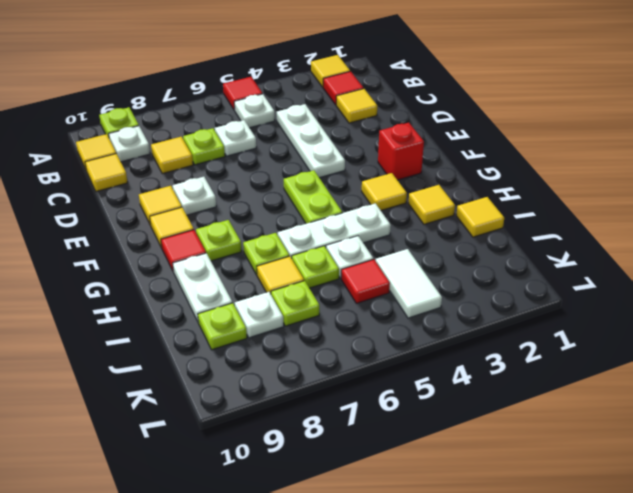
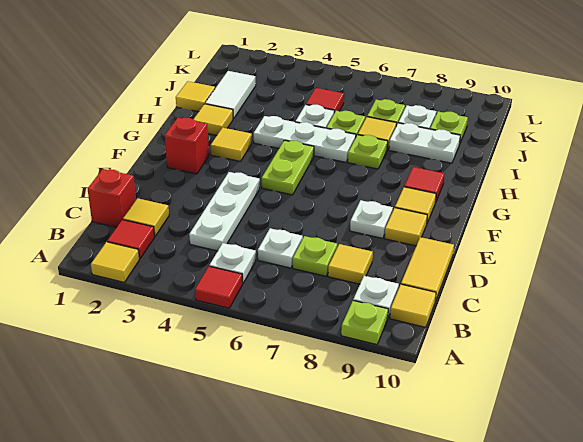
none -> red brick C1 level 1
yellow tile C10 level 1 -> yellow tile C10:D10 level 1
lime plate G8 level 1 -> none
white plate H9:I9 level 1 -> white plate I8:I9 level 1
white tile J4:K4 level 1 -> white tile I2:J2 level 1

